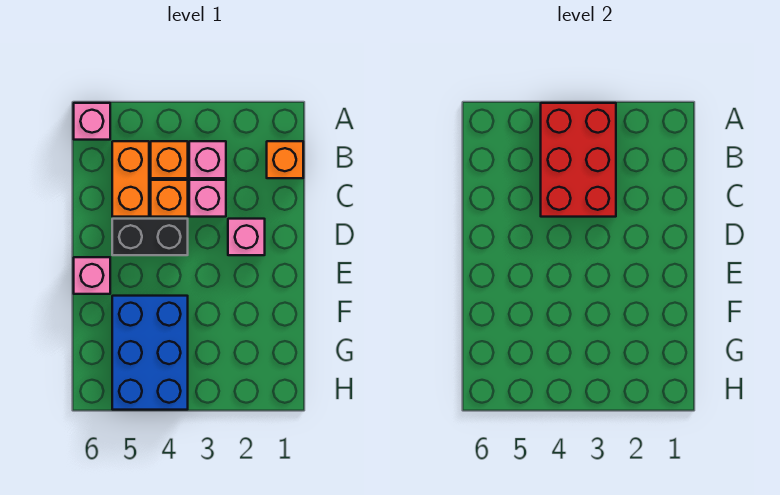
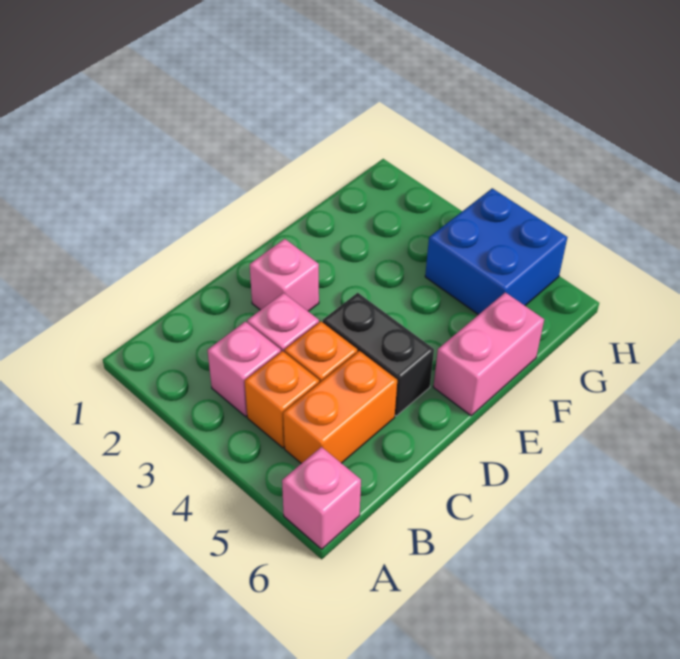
red brick A3:C4 level 2 -> none
orange brick B1 level 1 -> none
pink brick E6 level 1 -> pink brick E6:F6 level 1
blue brick F4:H5 level 1 -> blue brick G4:H5 level 1

